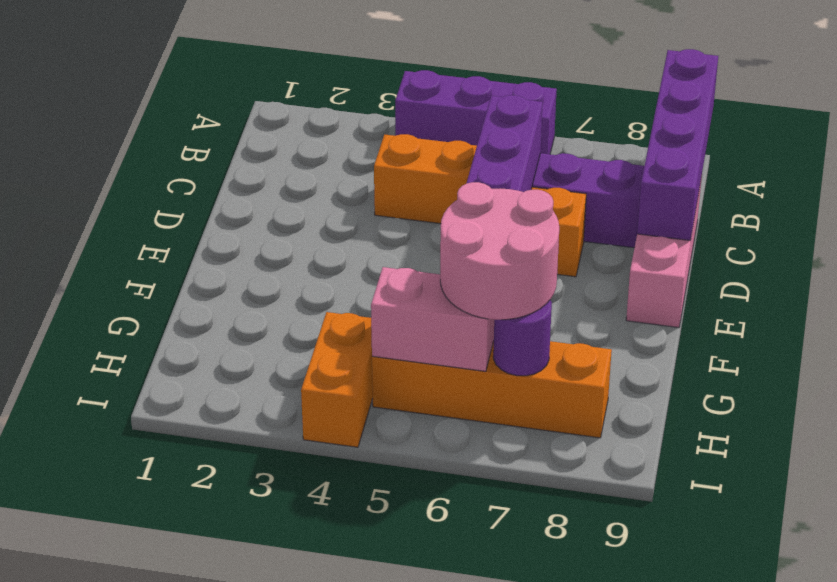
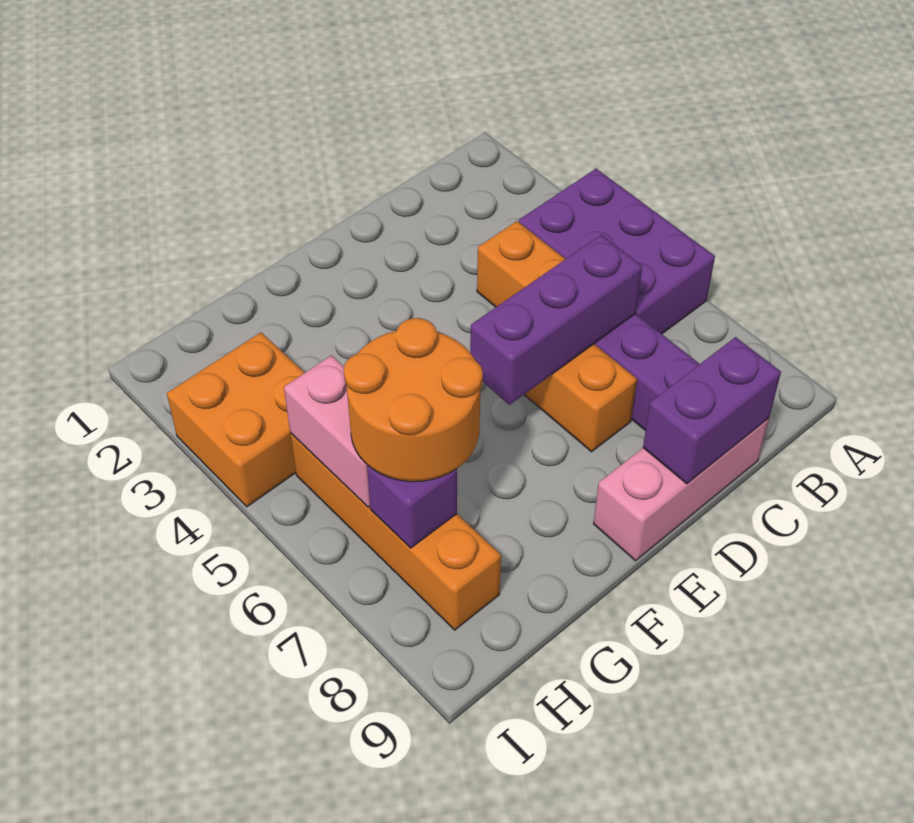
purple brick A4:A6 level 1 -> purple brick A4:B6 level 1
purple brick A9:D9 level 2 -> purple brick C9:D9 level 2
pink round brick G6:H7 level 3 -> orange round brick G6:H7 level 3
orange brick H4:I4 level 1 -> orange brick H3:I4 level 1
purple round brick H7 level 2 -> purple brick H7 level 2

